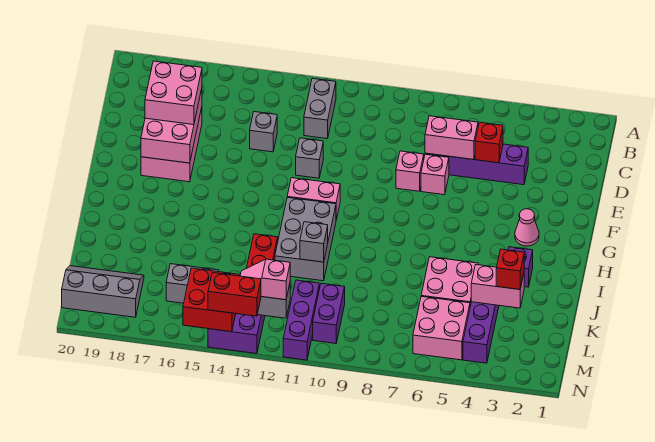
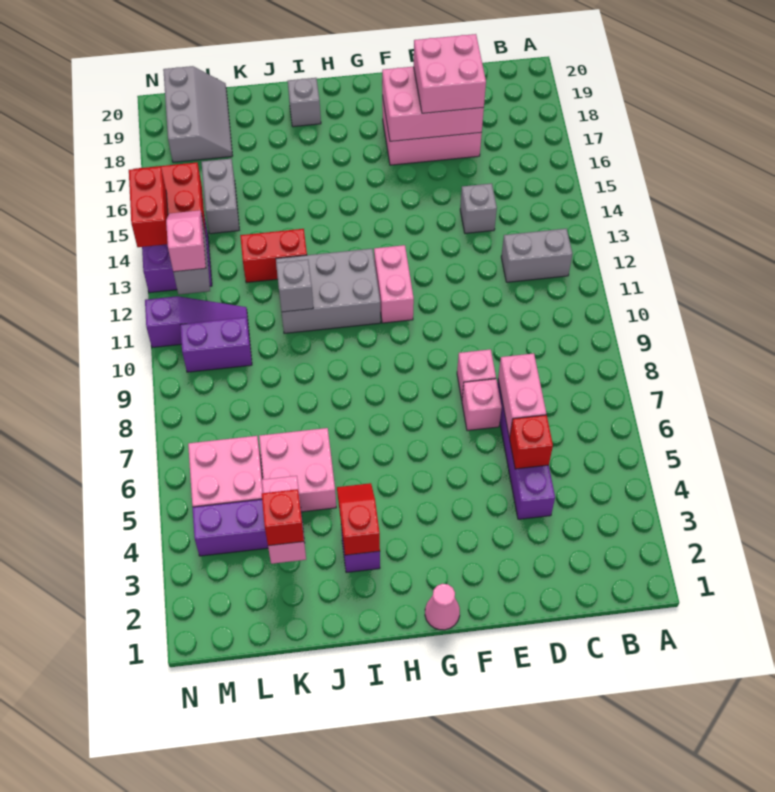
grey brick E12 level 1 -> grey brick I19 level 1
pink cone G3 level 1 -> pink cone G1 level 1
none -> red slope I3:I4 level 2 top 3
purple brick L11:N11 level 1 -> purple slope L11:N11 level 1 top N

